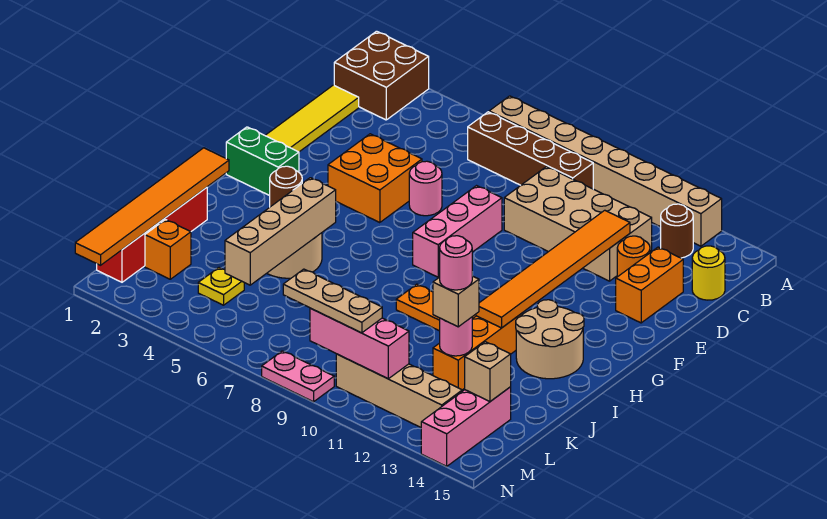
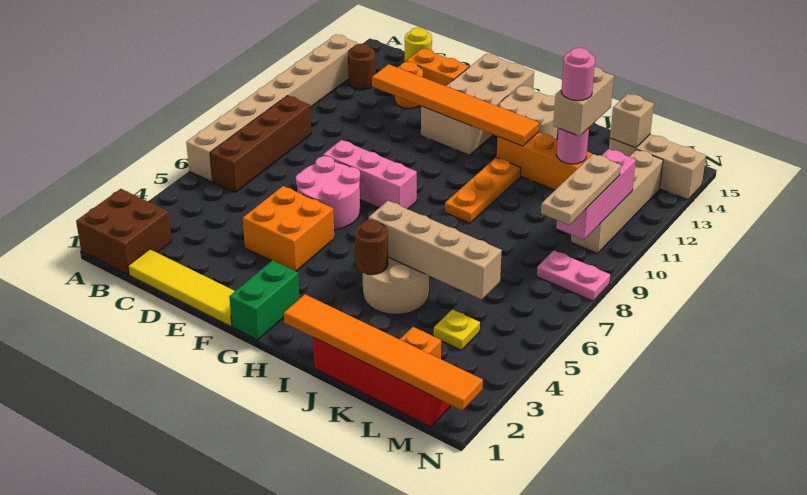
tan brick C9:D12 level 1 -> tan brick F12:G15 level 1
pink round brick E6 level 1 -> pink round brick E6:F7 level 1
tan brick K12 level 3 -> tan brick K12:K13 level 3
pink brick L14:N14 level 1 -> tan brick L14:N14 level 1
pink plate N8:N9 level 1 -> pink plate M8:N8 level 1

